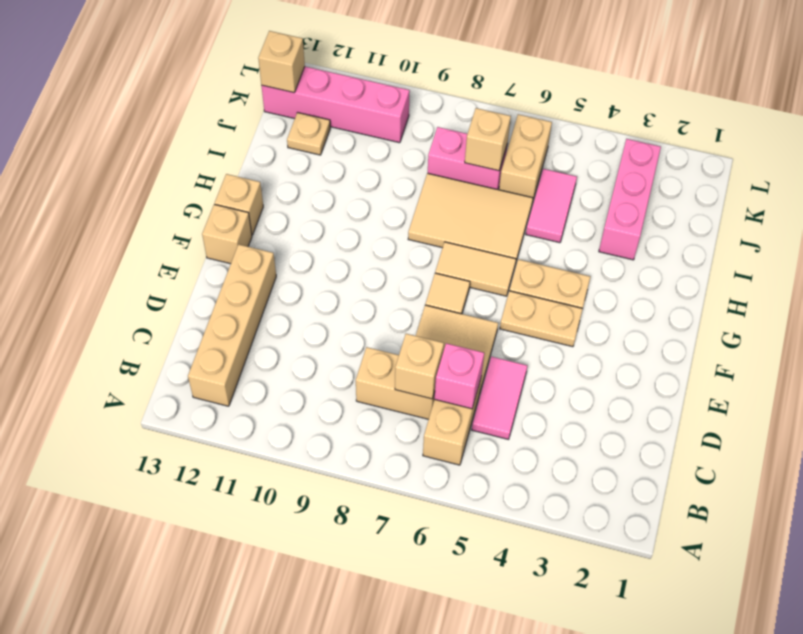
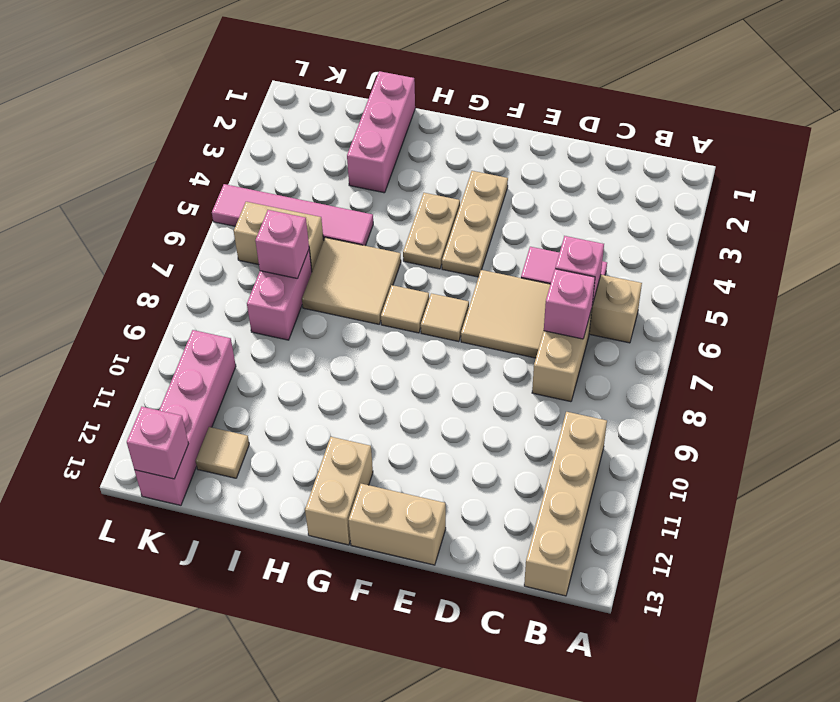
tan brick B12:E12 level 1 -> tan brick B10:B13 level 1
tan brick C7 level 2 -> pink brick C7 level 2
tan plate F4:F5 level 1 -> tan plate F3:F5 level 1
tan brick F13 level 1 -> tan brick E13:F13 level 1
tan tile G6:G7 level 1 -> tan tile G7 level 1
tan brick G13 level 1 -> tan brick G12:G13 level 1
tan tile H6:I8 level 1 -> tan tile H6:I7 level 1
pink brick I3:K3 level 1 -> pink brick I1:I3 level 1
pink tile I5:J5 level 1 -> pink tile I5:L5 level 1
tan brick J7 level 2 -> pink brick J7 level 2
tan plate J12 level 1 -> tan tile J12 level 1
tan brick K13 level 2 -> pink brick K13 level 2

